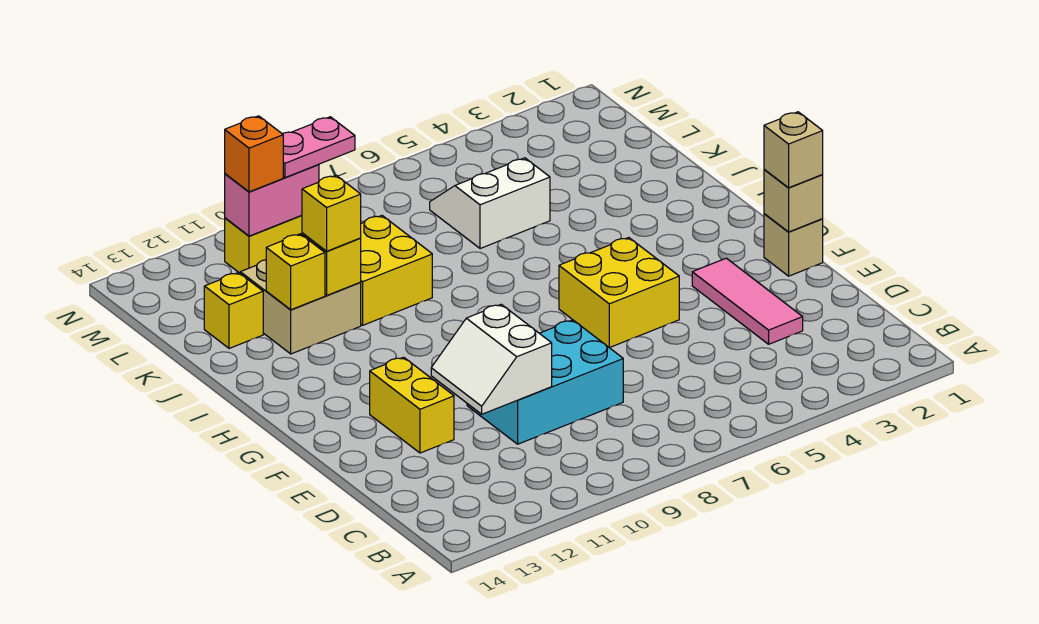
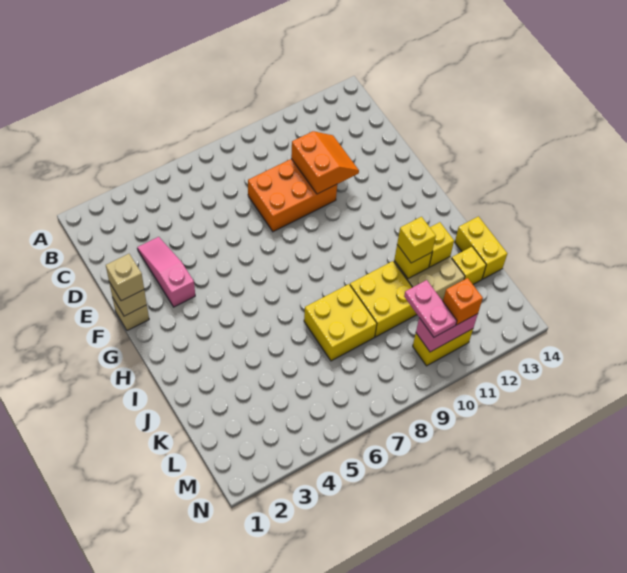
pink tile D3:F3 level 1 -> pink slope D3:F3 level 1 top F
cyan brick D8:E10 level 1 -> orange brick D8:E10 level 1
white slope D10:E11 level 2 top 10 -> orange slope D10:E11 level 2 top 10
yellow brick E12:F12 level 1 -> yellow brick J14:K14 level 1
yellow brick F5:G6 level 1 -> yellow brick J7:K8 level 1
white slope K5:L6 level 1 top K -> none
pink plate M9:M10 level 3 -> pink plate L10:M10 level 3

